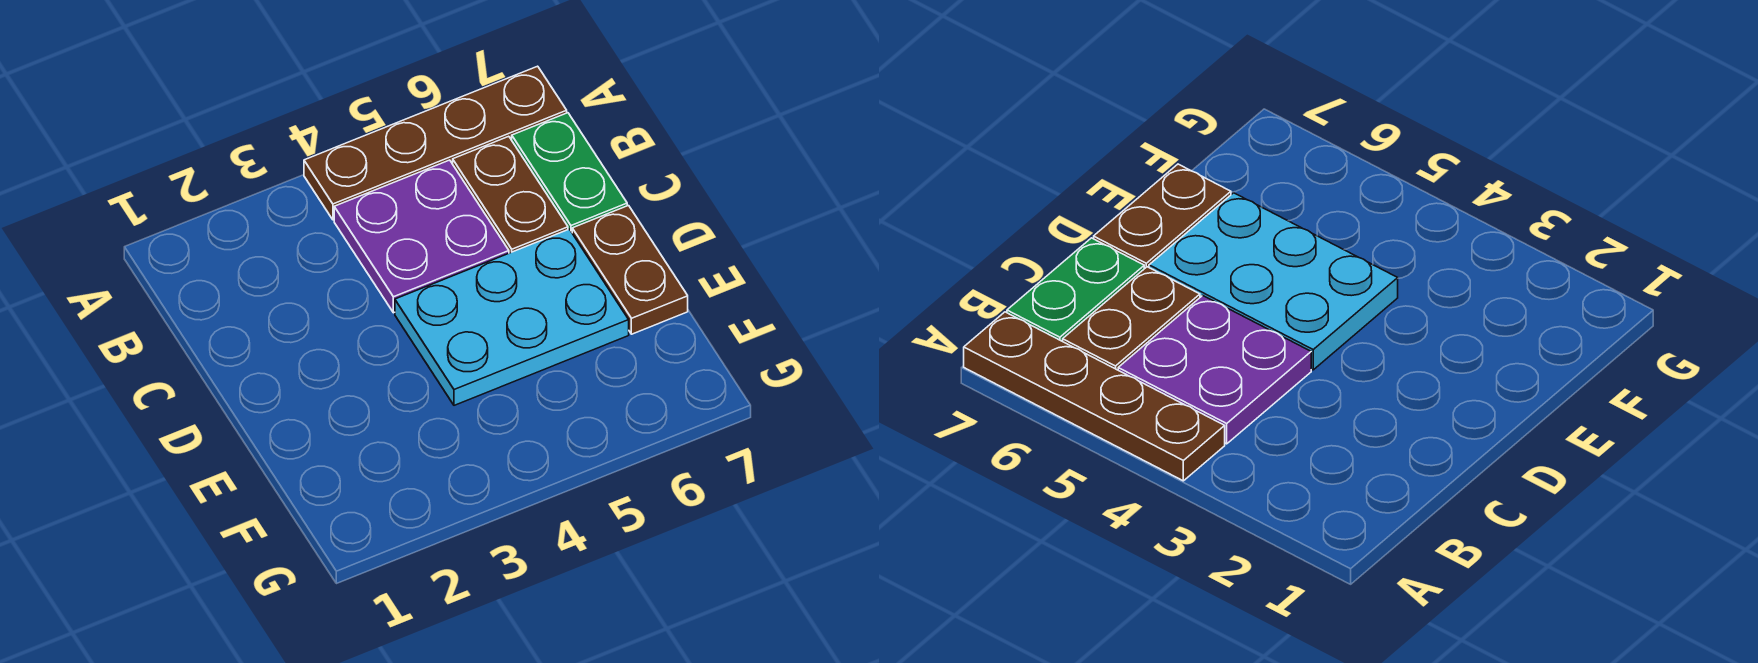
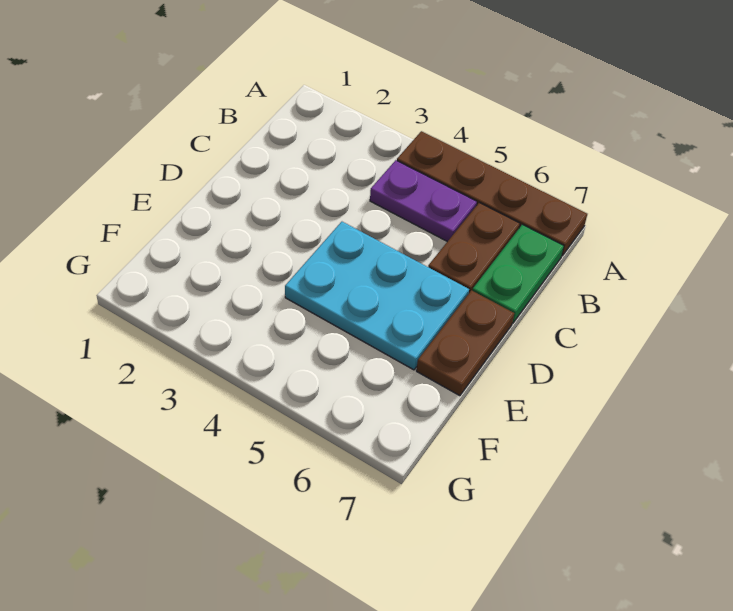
purple plate B4:C5 level 1 -> purple plate B4:B5 level 1

